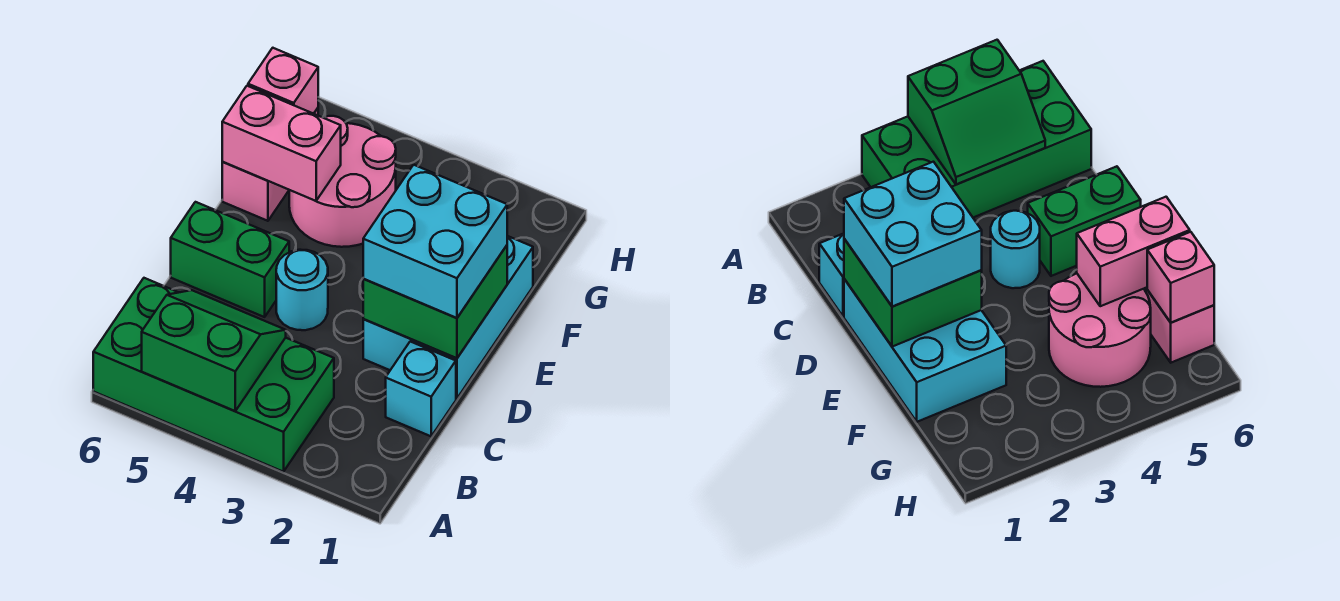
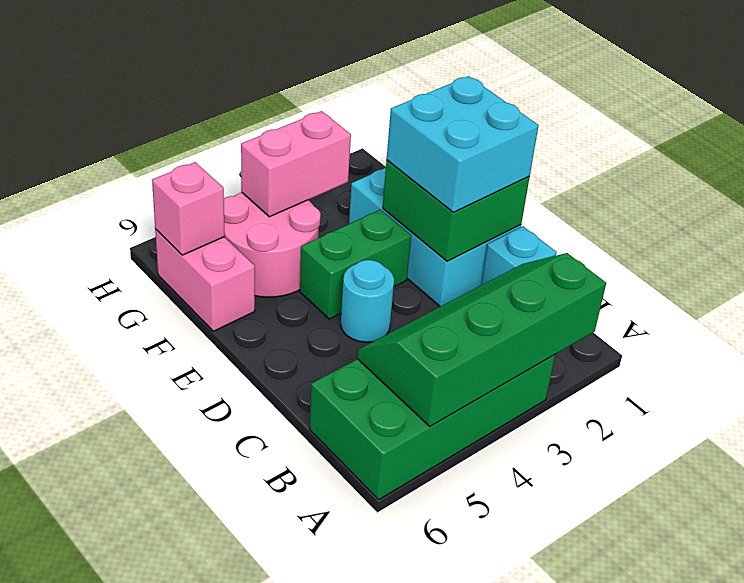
green slope A4:B5 level 2 top A -> green slope A2:B5 level 2 top A
green brick D5:D6 level 1 -> green brick E3:E4 level 1
pink brick F5:F6 level 2 -> pink brick G3:G4 level 2

